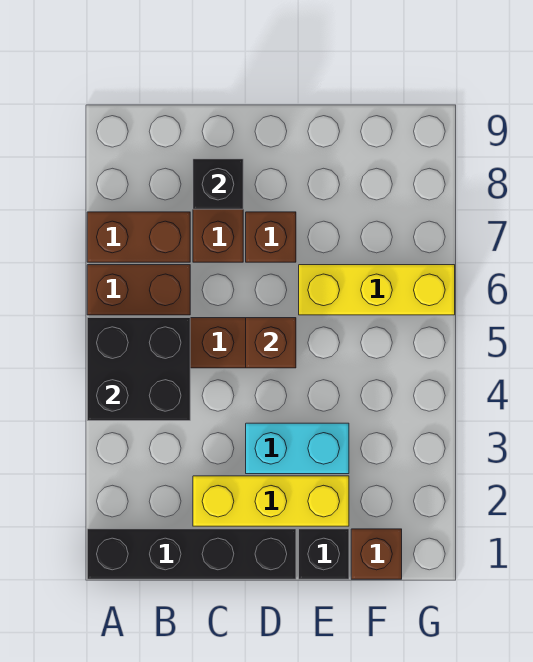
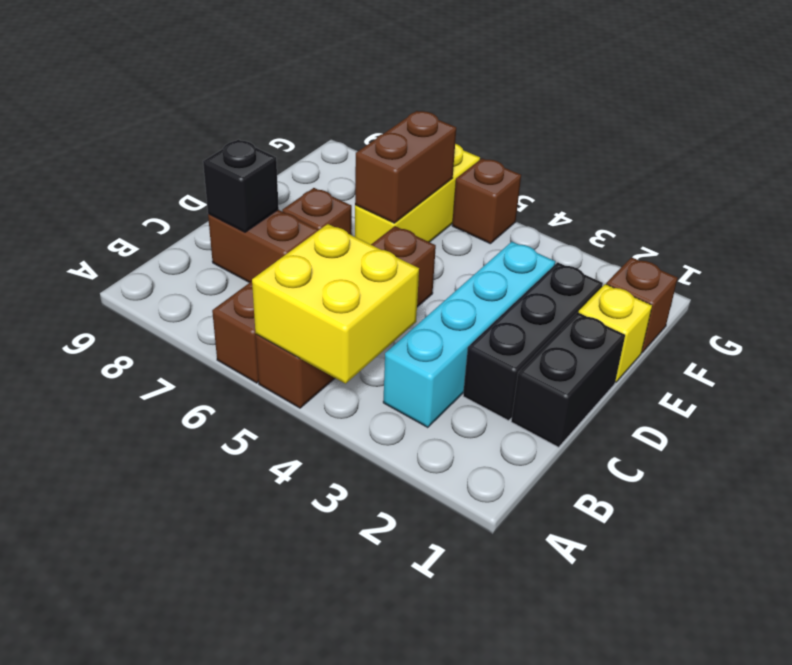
black brick A1:D1 level 1 -> black brick C1:D1 level 1
black brick A4:B5 level 2 -> yellow brick A4:B5 level 2
brown brick A7:B7 level 1 -> brown brick E6:F6 level 2
yellow brick C2:E2 level 1 -> black brick C2:E2 level 1
cyan brick D3:E3 level 1 -> cyan brick B3:E3 level 1
brown brick D5 level 2 -> brown brick G5 level 1
black brick E1 level 1 -> yellow brick E1 level 1

